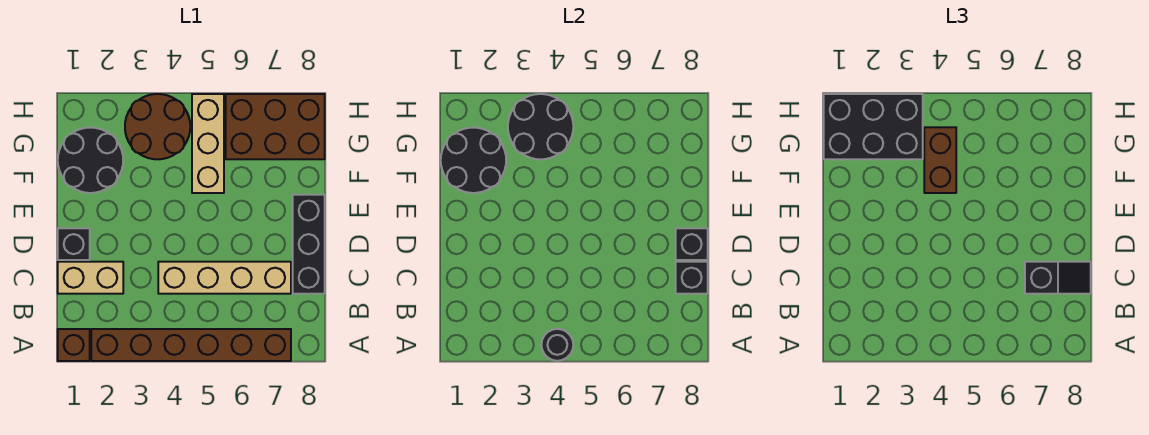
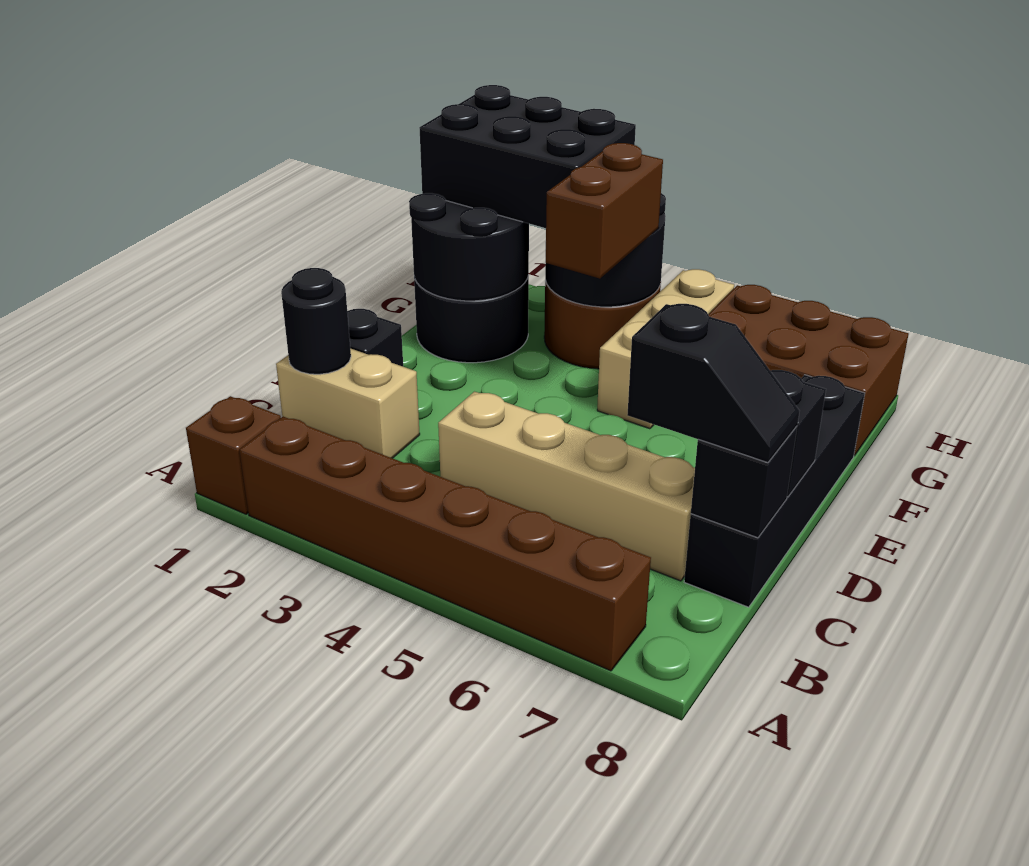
black round brick A4 level 2 -> black round brick C1 level 2
black brick C8:E8 level 1 -> black brick C8:F8 level 1

